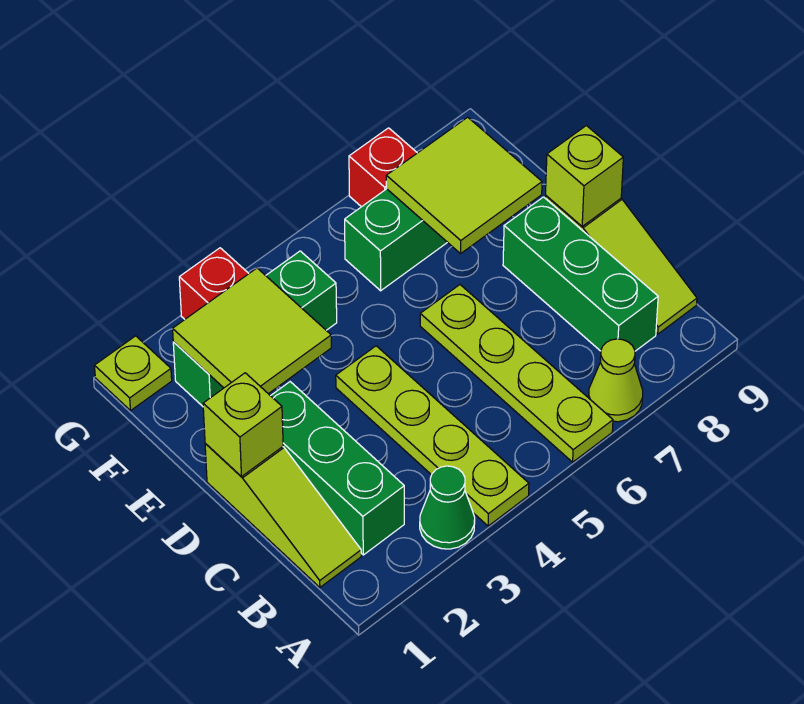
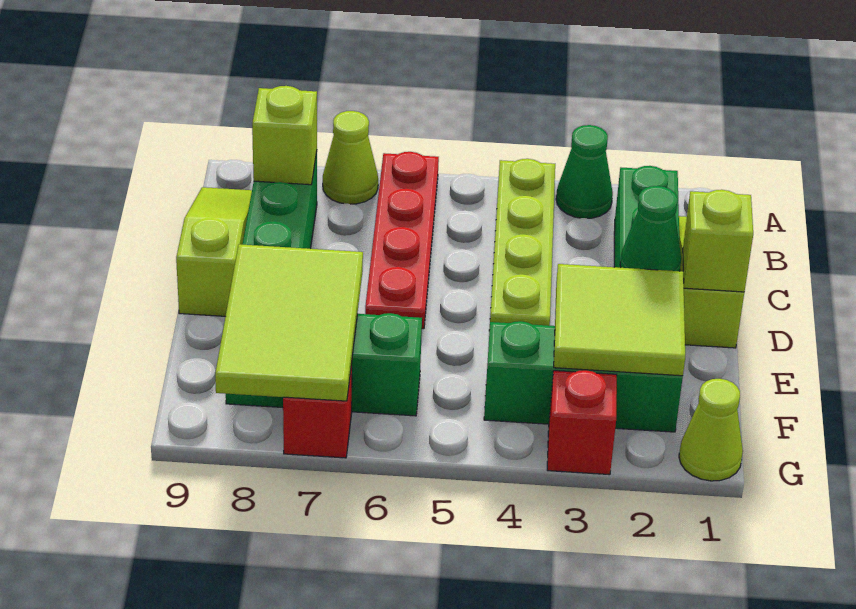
lime plate A6:D6 level 1 -> red plate A6:D6 level 1
none -> green cone D2 level 2
lime brick D9 level 2 -> lime brick B8 level 2
lime tile E7:F8 level 2 -> lime tile E7:G8 level 2
lime plate G1 level 1 -> lime cone G1 level 1

